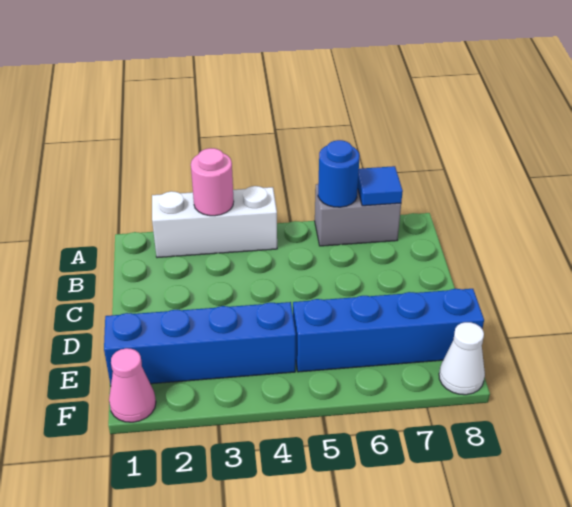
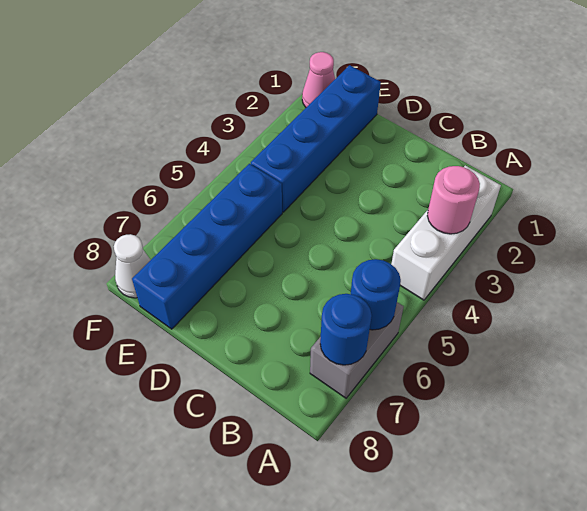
blue tile A7 level 2 -> blue round brick A7 level 2

